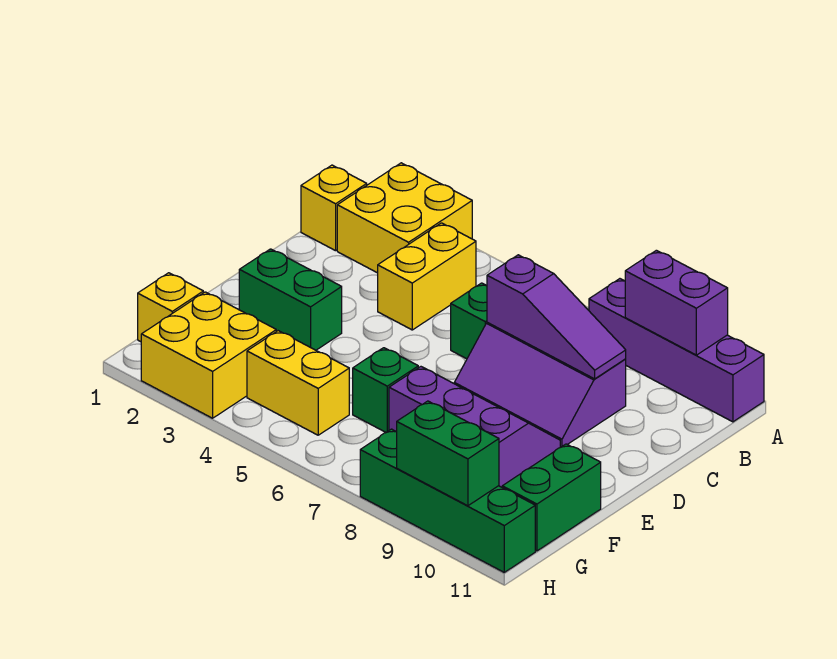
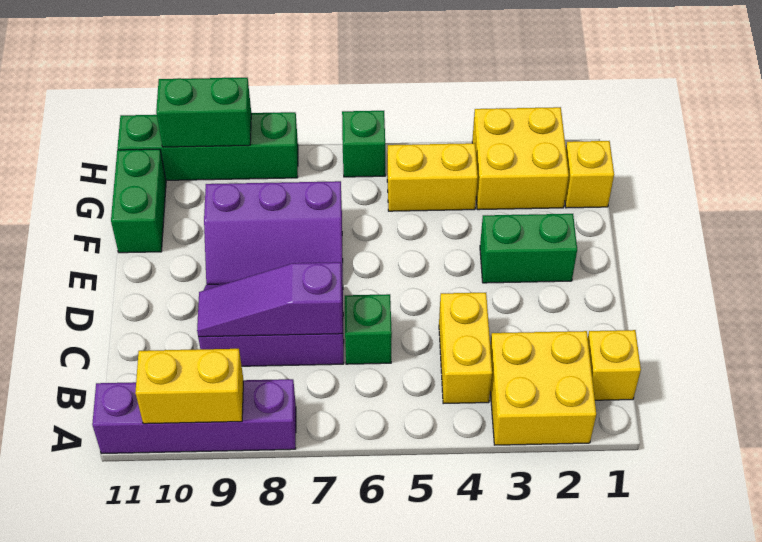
purple brick A9:A10 level 2 -> yellow brick A9:A10 level 2
green brick F6 level 1 -> green brick H6 level 1

